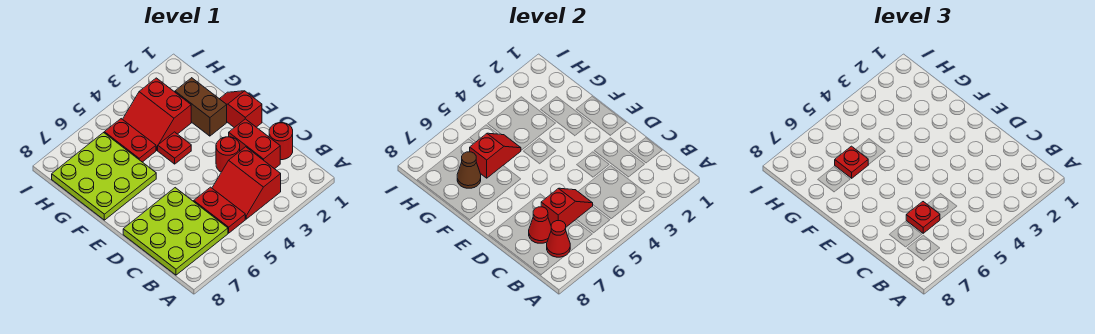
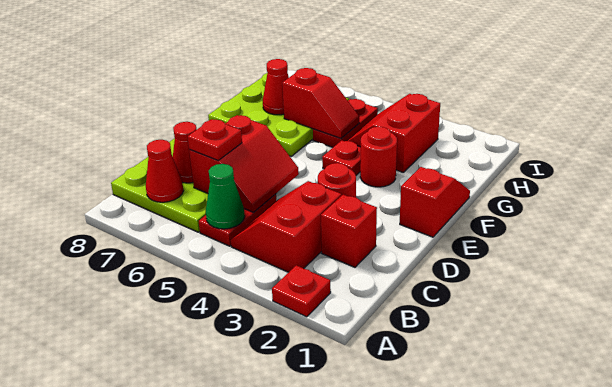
none -> green cone B5 level 2
red round brick C1 level 1 -> red round brick F3 level 1
red brick C2:D2 level 1 -> red brick C2 level 1
red slope C5:C6 level 2 top 6 -> red slope C5:D6 level 2 top 6
brown brick F2:G2 level 1 -> none
red plate G6 level 3 -> red plate A2 level 1
brown cone G7 level 2 -> red cone G7 level 2

